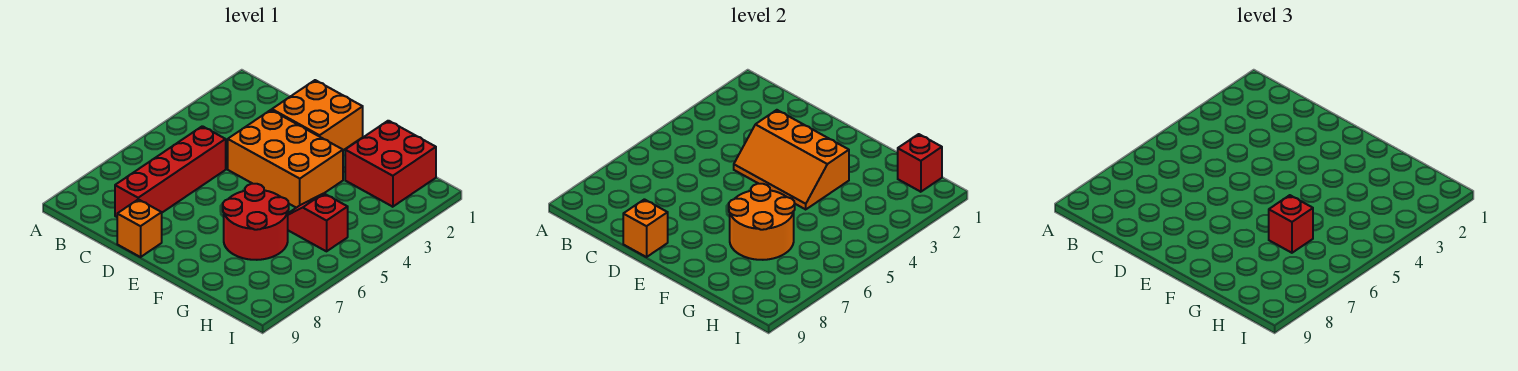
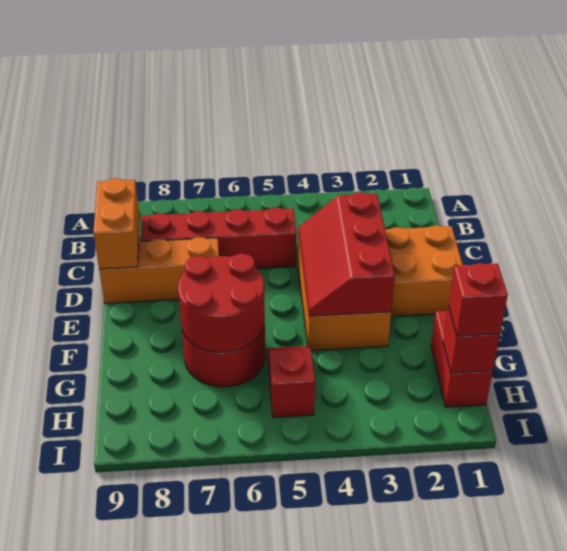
orange slope D3:F4 level 2 top 3 -> red slope D3:F4 level 2 top 3
orange brick D9 level 1 -> orange brick D7:D9 level 1
orange brick D9 level 2 -> orange brick C9:D9 level 2
orange round brick F6:G7 level 2 -> red round brick F6:G7 level 2
red brick G1:H2 level 1 -> red brick G1:H1 level 1
red brick G6 level 3 -> red brick H1 level 3

